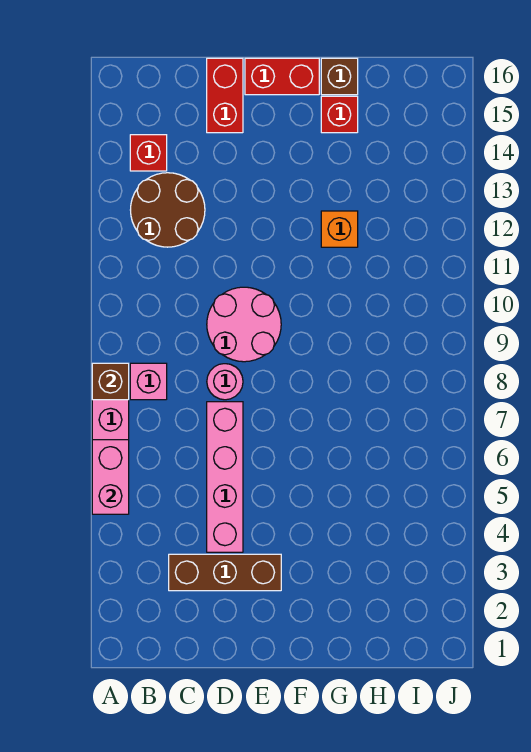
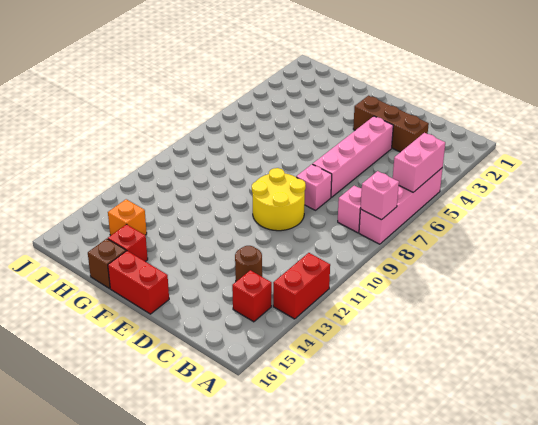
brown brick A8 level 2 -> pink brick A8 level 2
brown round brick B12:C13 level 1 -> brown round brick C13 level 1
pink round brick D8 level 1 -> pink brick D8 level 1
pink round brick D9:E10 level 1 -> yellow round brick D9:E10 level 1
red brick D15:D16 level 1 -> red brick A12:A13 level 1
orange brick G12 level 1 -> orange brick H14 level 1

